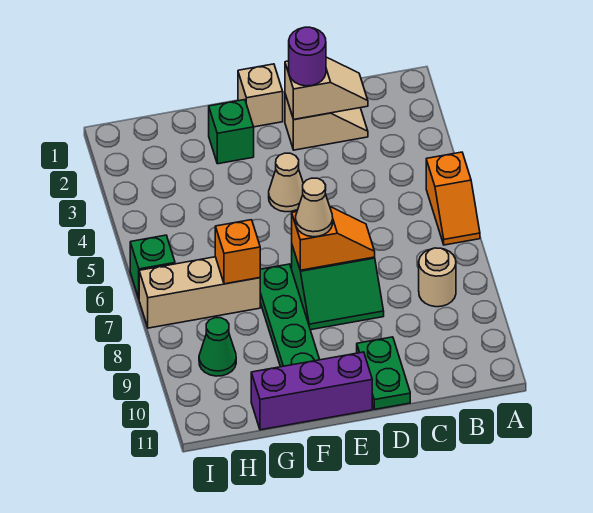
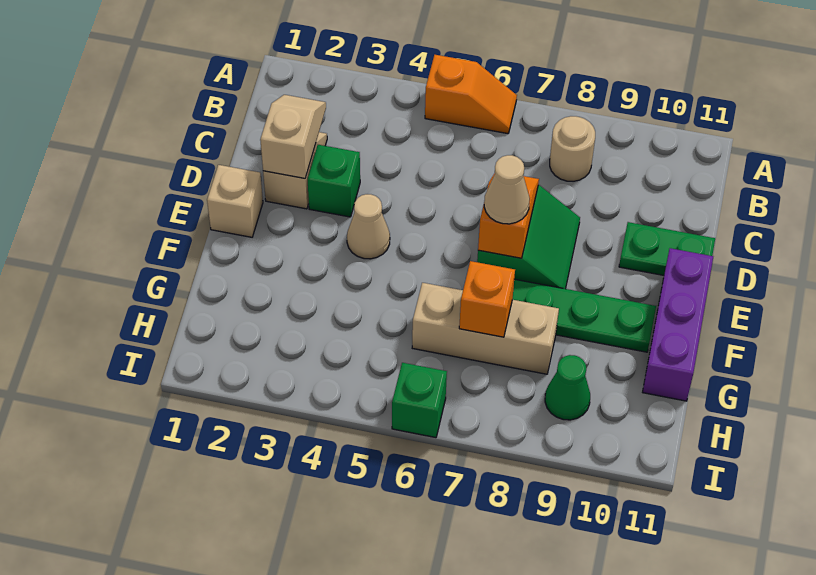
purple round brick D2 level 3 -> none
green brick F2 level 1 -> green brick D3 level 1
tan brick G7:I7 level 1 -> tan brick G6:G8 level 1

